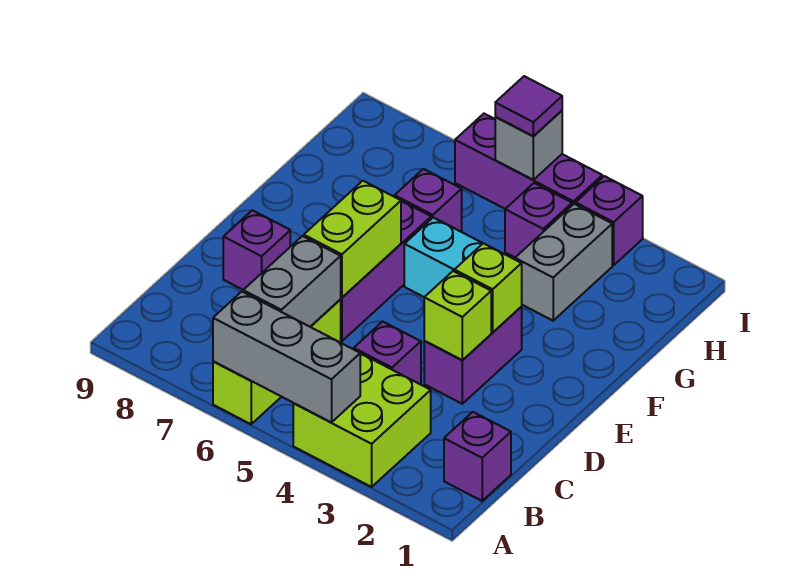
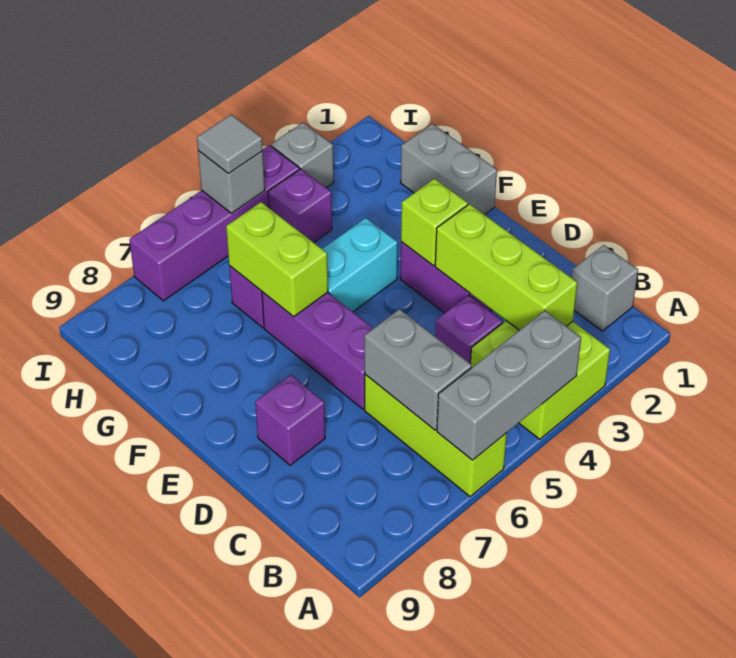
purple brick B1 level 1 -> grey brick B1 level 1
lime brick D3 level 2 -> lime brick B3:D3 level 2
lime brick D6:E6 level 2 -> lime brick F6:G6 level 2
grey brick G3:H3 level 1 -> grey brick F1:G1 level 1
purple brick I3 level 1 -> grey brick I3 level 1
purple brick I4:I6 level 1 -> purple brick I4:I7 level 1
purple tile I5 level 3 -> grey tile I5 level 3

